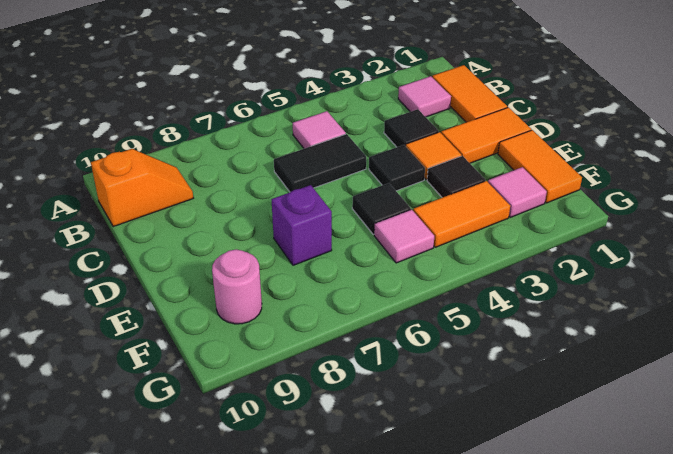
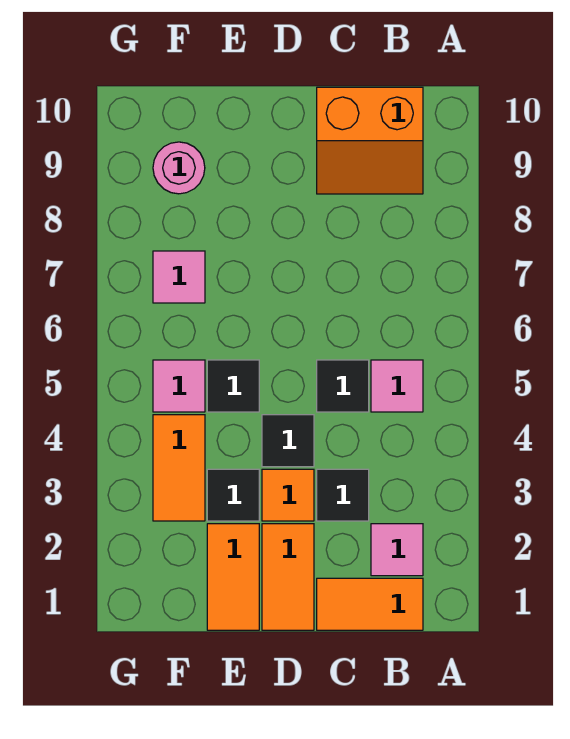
orange slope B9:B10 level 1 top 10 -> orange slope B9:C10 level 1 top 10
black tile C5:C6 level 1 -> black tile C5 level 1
orange tile E1:F1 level 1 -> orange tile E1:E2 level 1
purple brick E7 level 1 -> none
pink tile F2 level 1 -> pink tile F7 level 1

